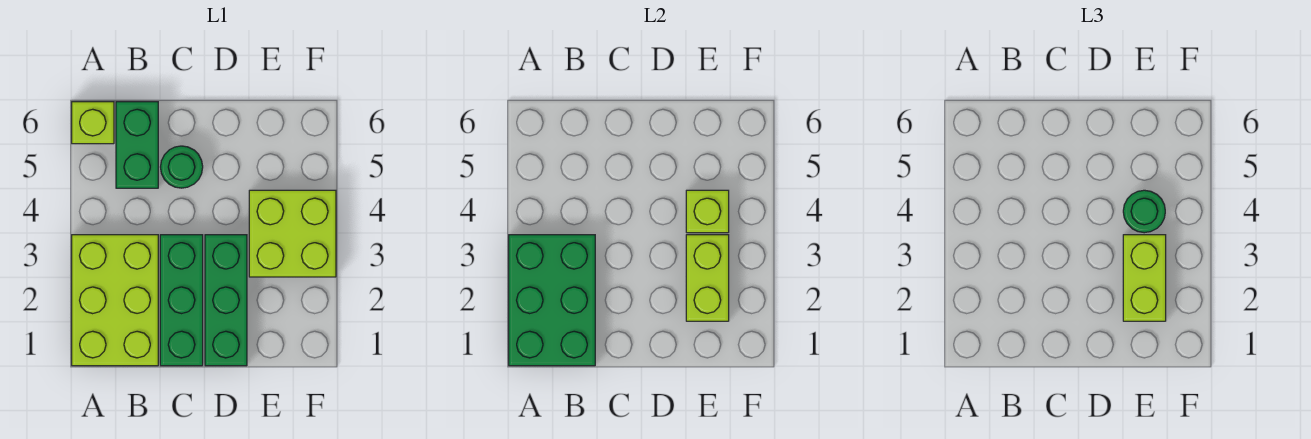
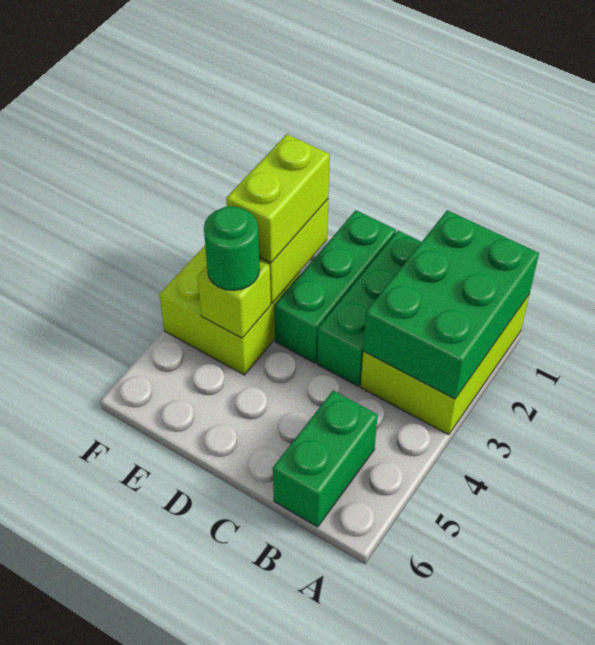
lime brick A6 level 1 -> none
green round brick C5 level 1 -> none

